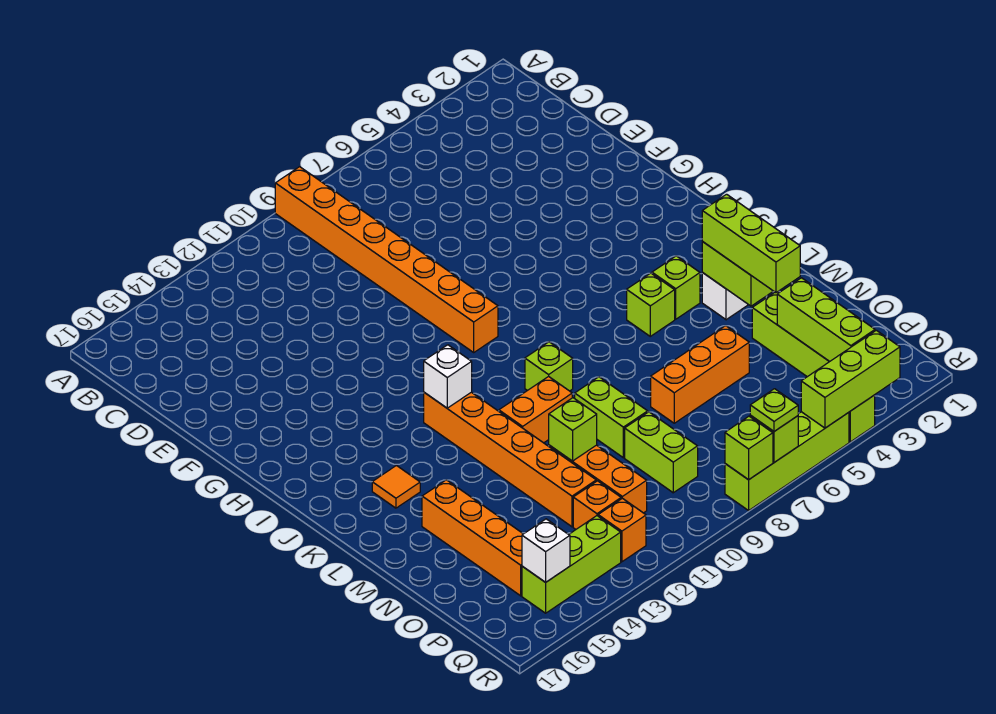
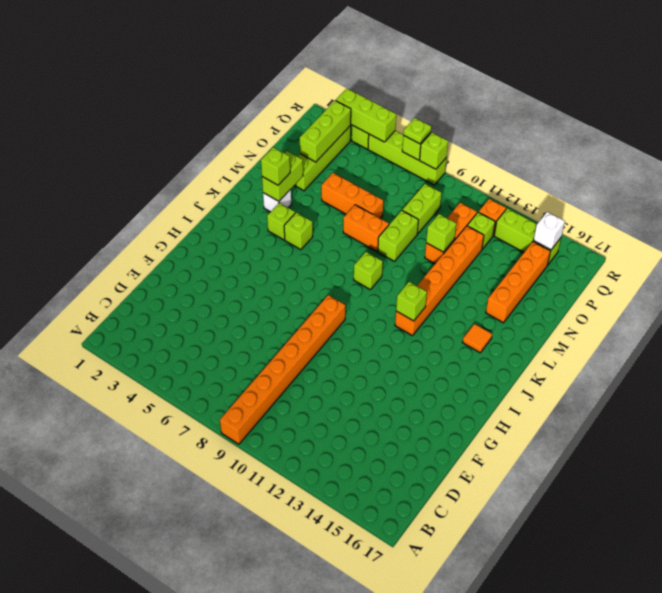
white brick J12 level 2 -> lime brick J12 level 2
lime brick L3:N3 level 3 -> lime brick L3 level 3
orange brick L10:L11 level 1 -> orange brick M7:M8 level 1
orange brick P12 level 1 -> lime brick P12 level 1

